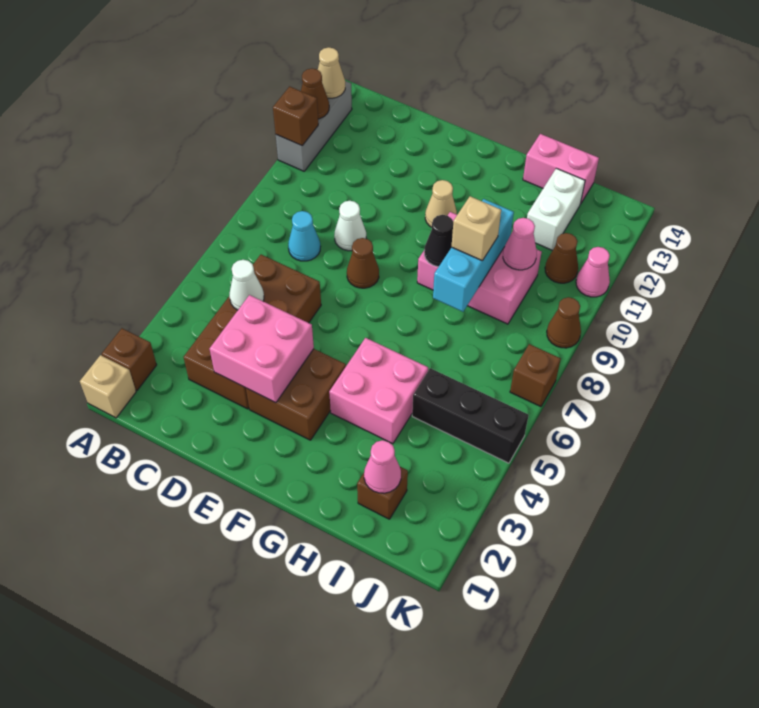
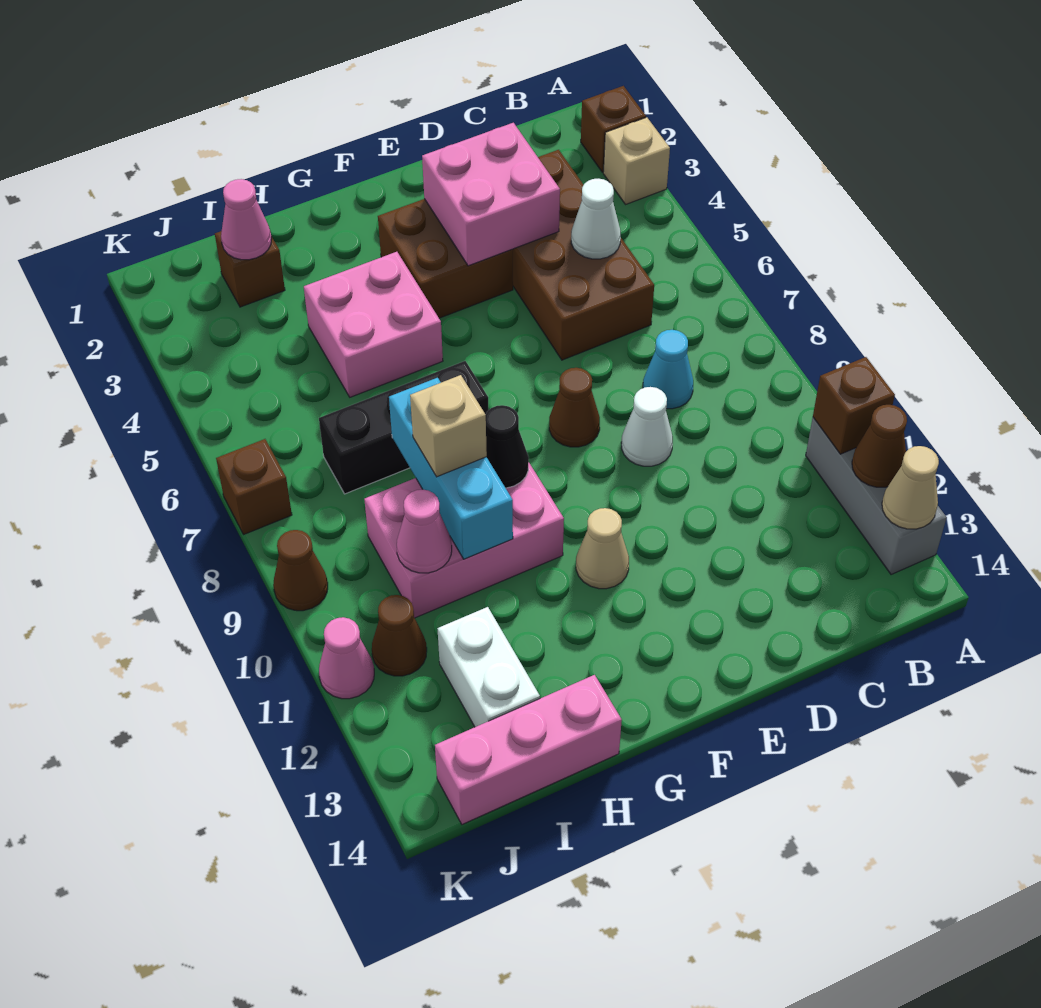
tan brick A1 level 1 -> tan brick A3 level 1
pink brick H14:I14 level 1 -> pink brick H14:J14 level 1
black brick I5:K5 level 1 -> black brick G7:I7 level 1

